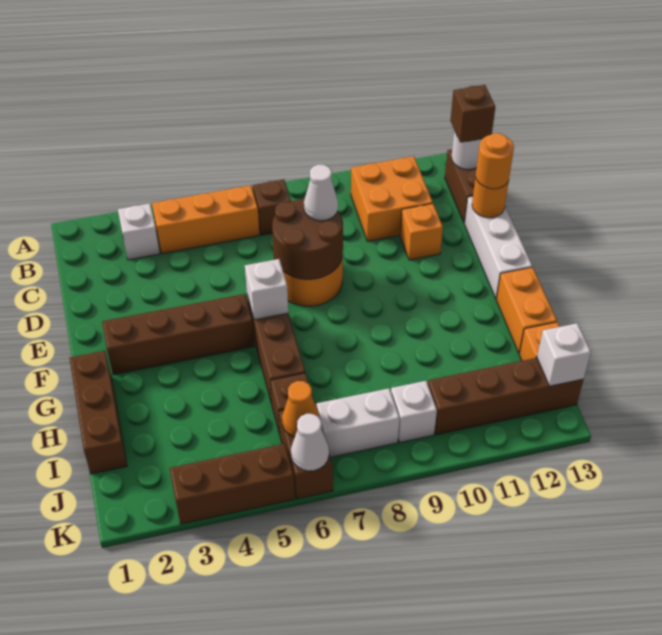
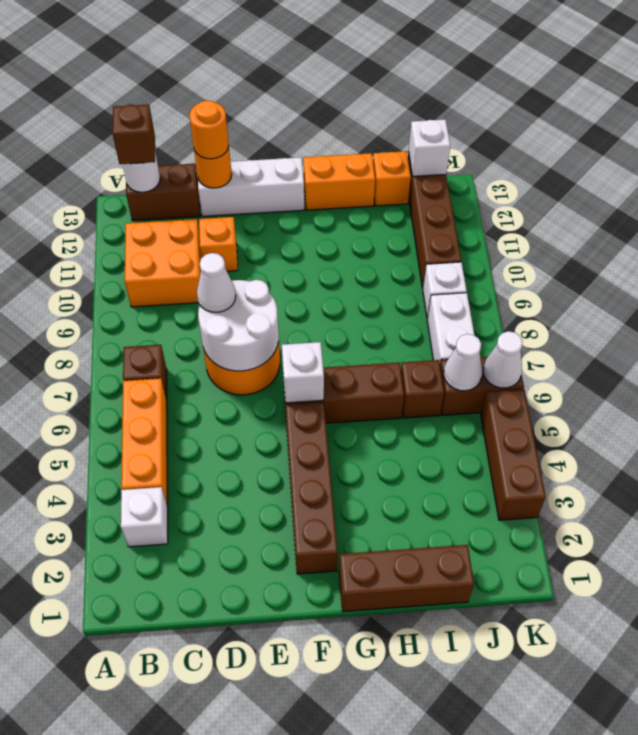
brown round brick D7:E8 level 2 -> white round brick D7:E8 level 2
orange cone J6 level 2 -> white cone J6 level 2

